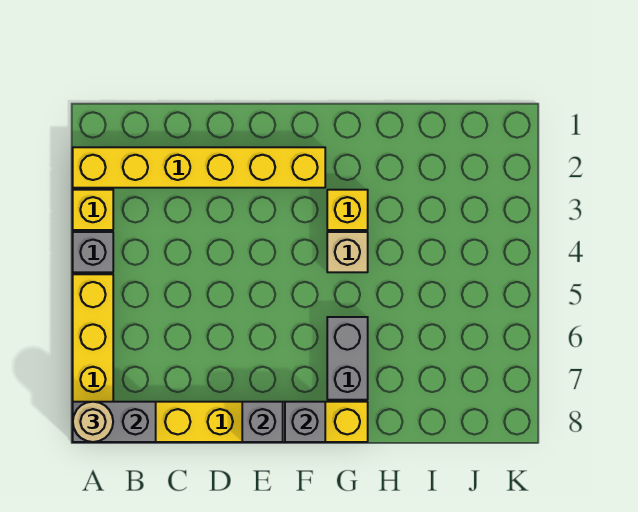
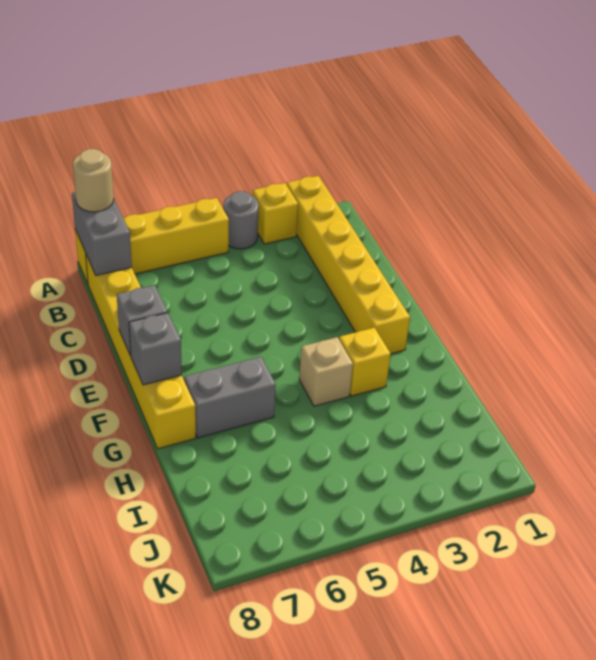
grey brick A4 level 1 -> grey round brick A4 level 1

